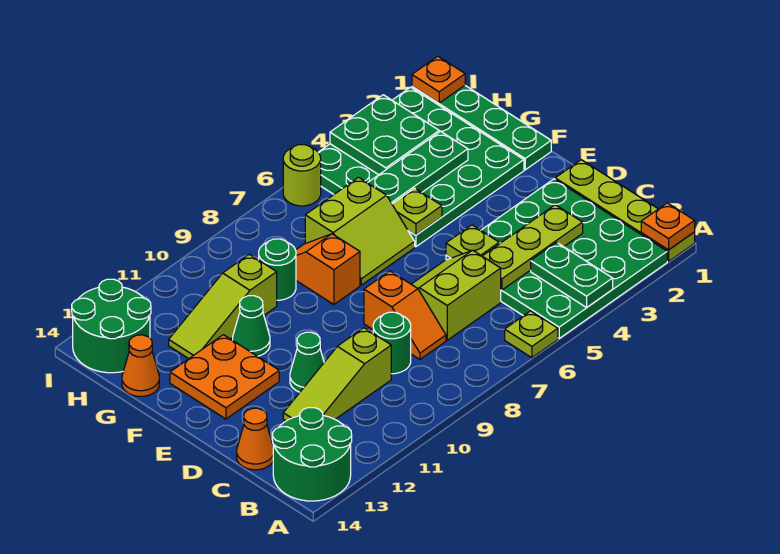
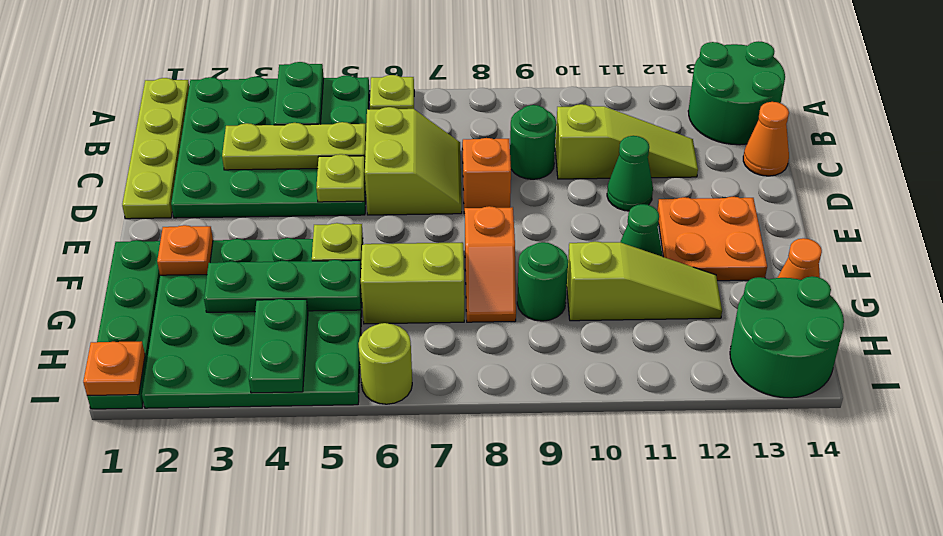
orange plate A1 level 2 -> orange plate F2 level 2
lime slope C6:D7 level 1 top C -> lime slope C6:D7 level 1 top 6
green plate H3:I4 level 2 -> green plate H4:I4 level 2

